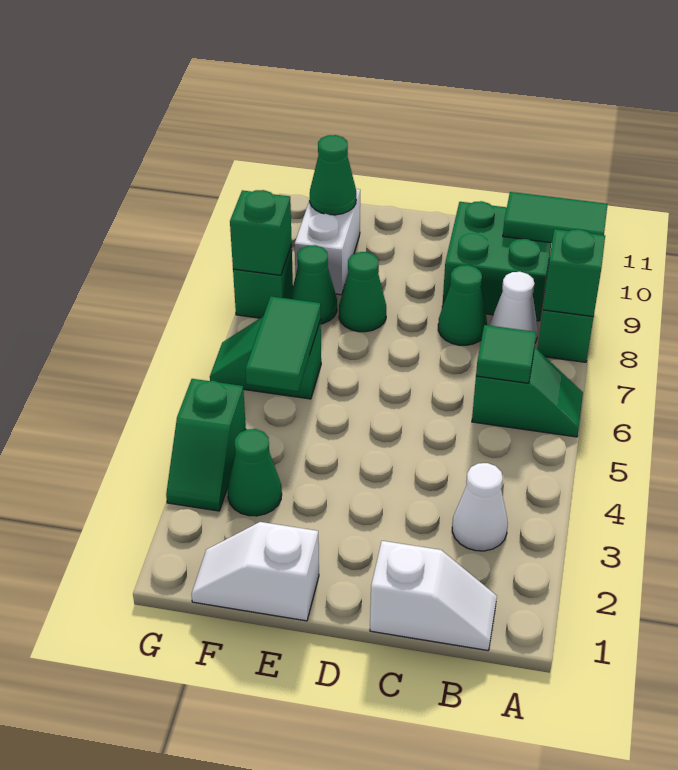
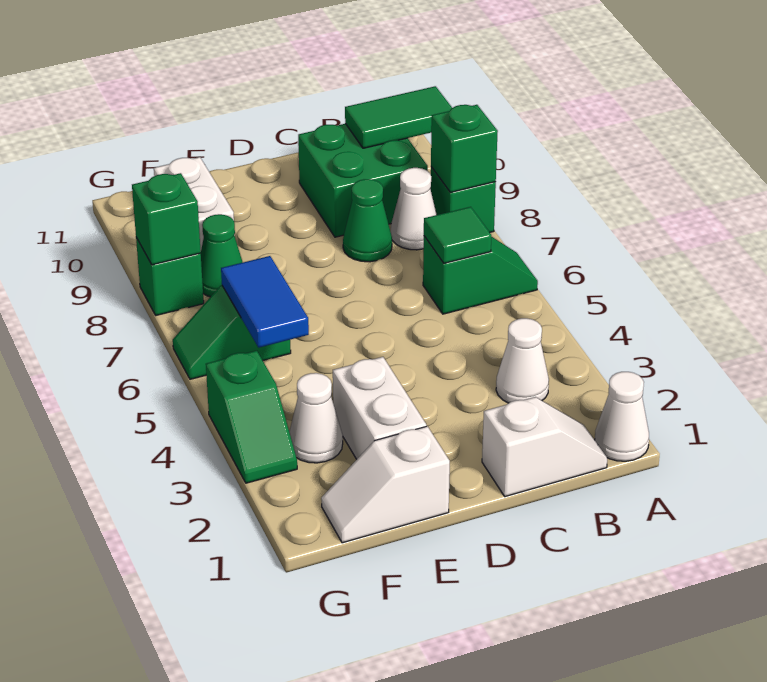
none -> white cone A1 level 1
none -> white brick E2:E3 level 1
green cone E8 level 1 -> none
green cone F3 level 1 -> white cone F3 level 1
green tile F5:F6 level 2 -> blue tile F5:F6 level 2
green cone F10 level 2 -> none

